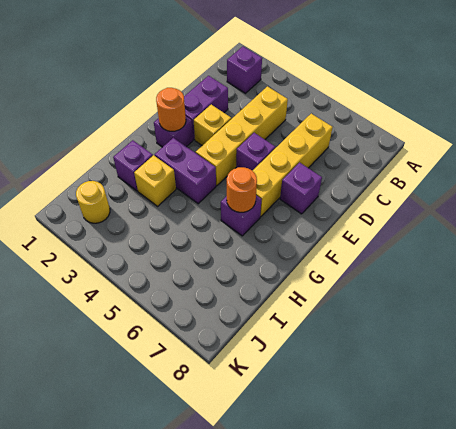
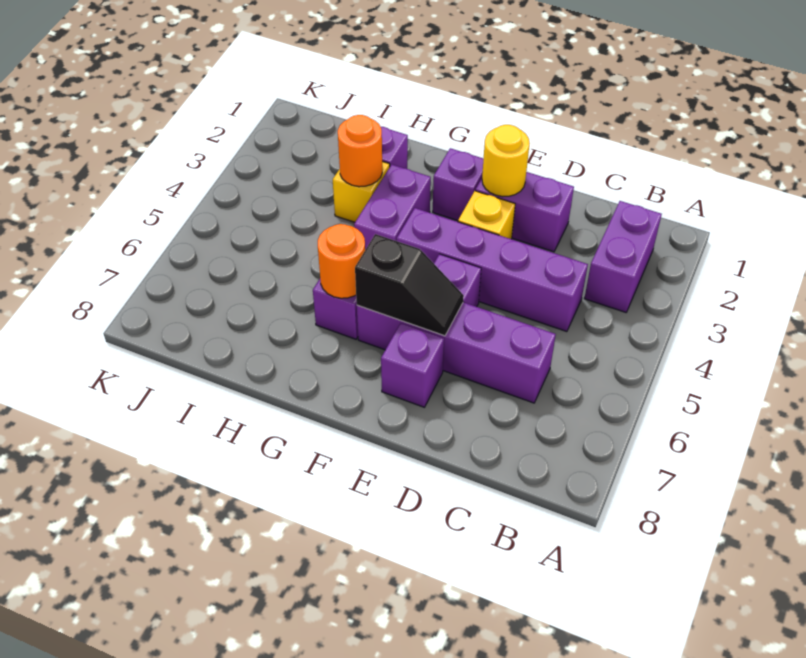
purple brick B2 level 1 -> purple brick B2:B3 level 1
yellow brick C4:F4 level 1 -> purple brick C4:F4 level 1
yellow brick C6:F6 level 1 -> purple brick C6:F6 level 1
none -> black slope E6:F6 level 2 top F
orange round brick F2 level 2 -> orange round brick H3 level 2
yellow round brick J2 level 1 -> yellow round brick E2 level 2

